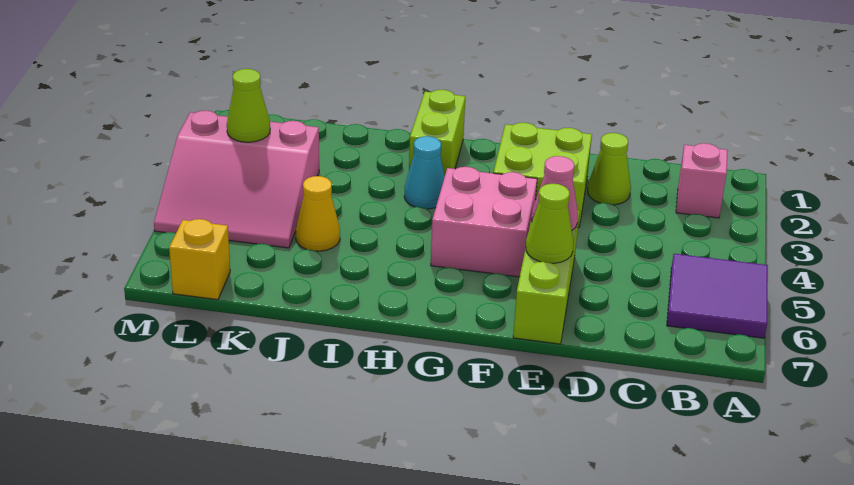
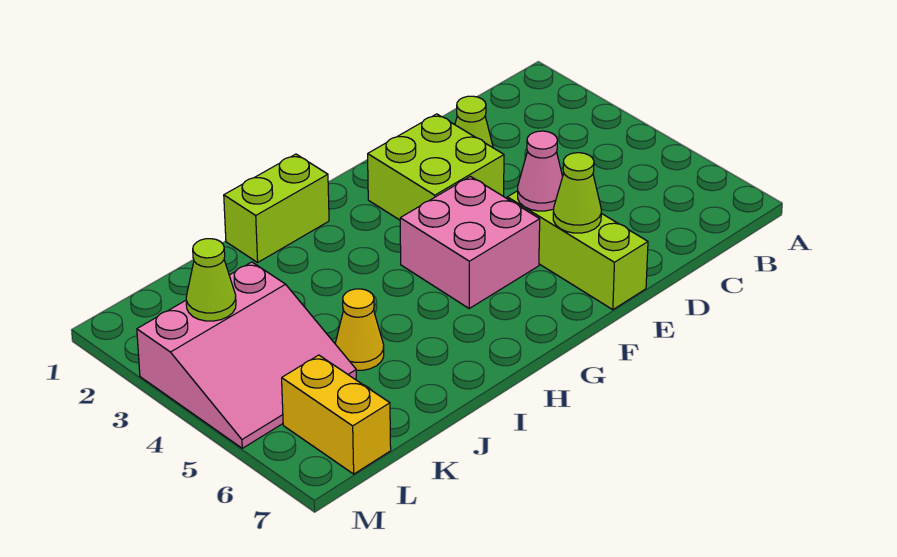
purple tile A5:B6 level 1 -> none
pink brick B2 level 1 -> none
lime brick H1:H2 level 1 -> lime brick H1:I1 level 1
cyan cone H3 level 1 -> none
yellow brick L7 level 1 -> yellow brick L6:L7 level 1

